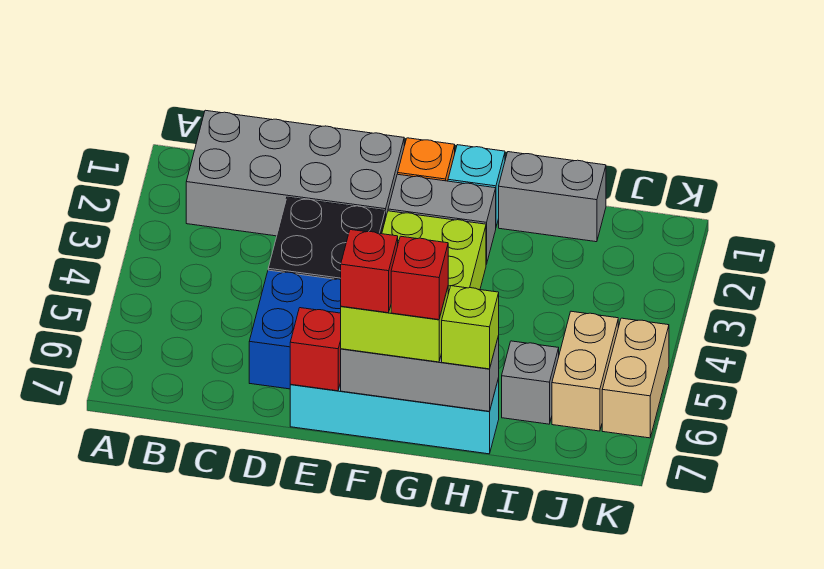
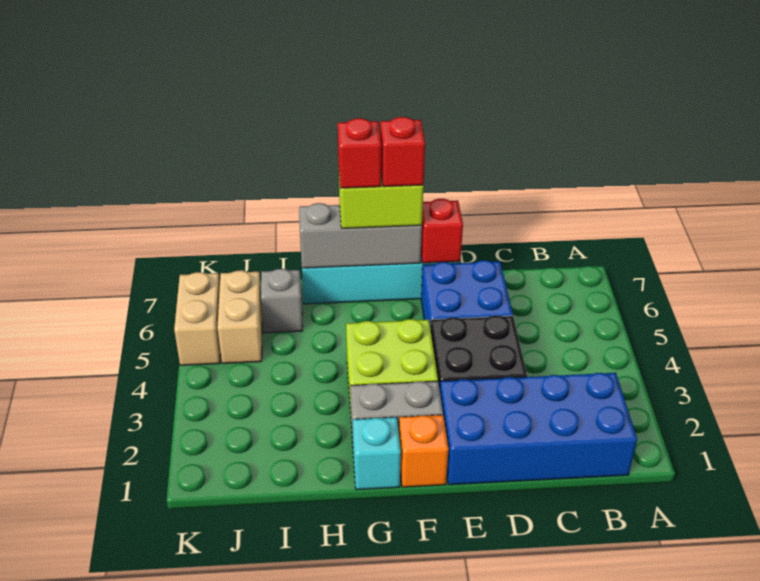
grey brick B1:E2 level 1 -> blue brick B1:E2 level 1
grey brick H1:I1 level 1 -> none
lime brick H7 level 3 -> none

